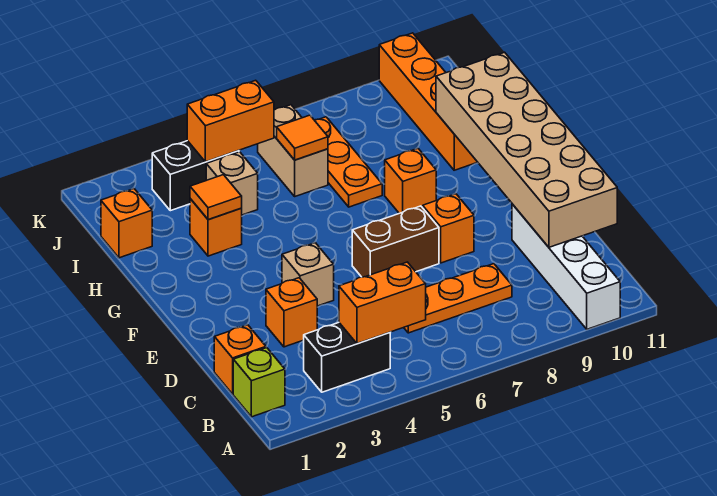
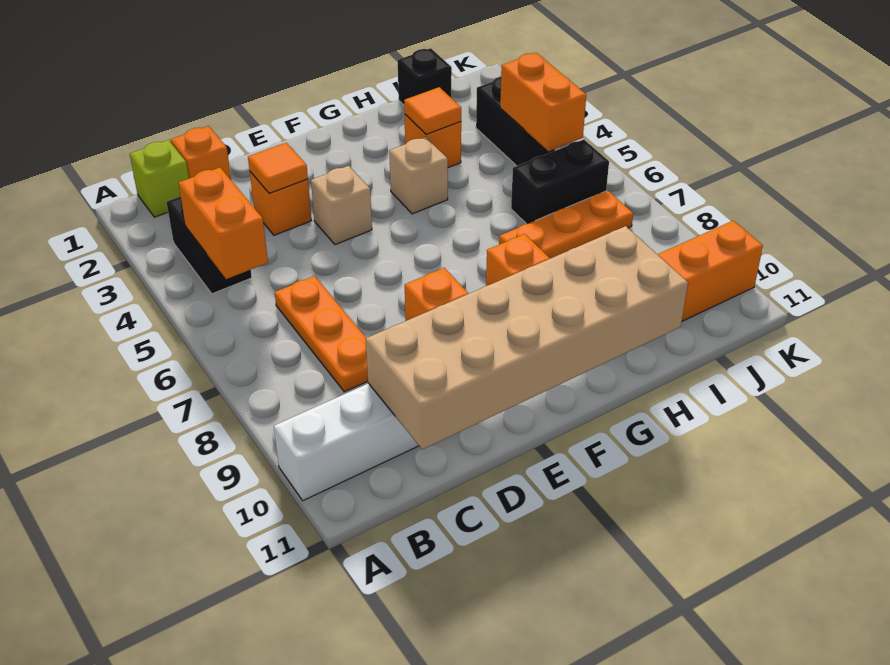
brown brick E6:E7 level 1 -> none
orange brick I1 level 1 -> black brick I1 level 1
tan brick I4 level 1 -> tan brick G4 level 1
tan brick I6:J6 level 1 -> black brick I6:J6 level 1
orange tile I6 level 2 -> orange tile D3 level 2

